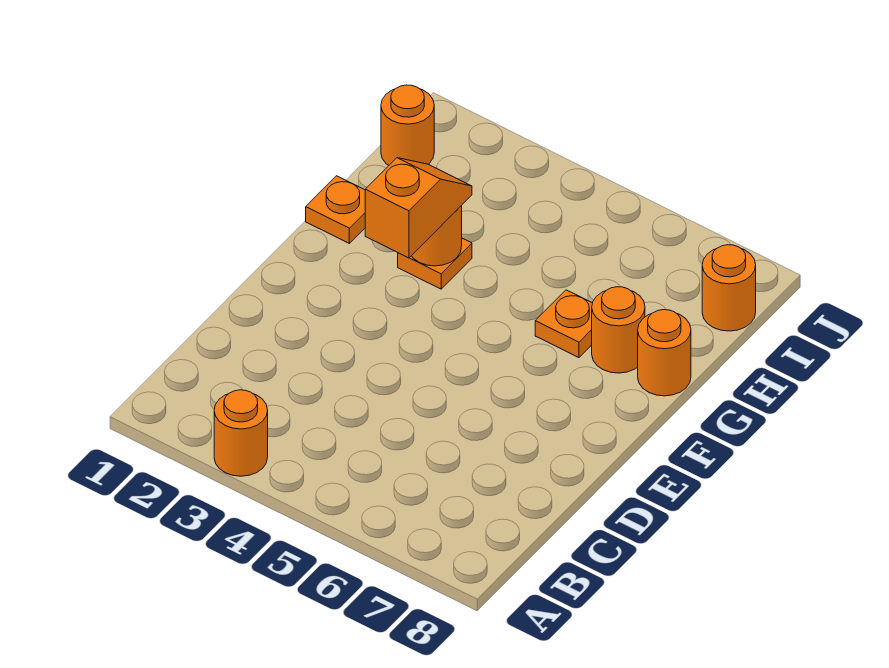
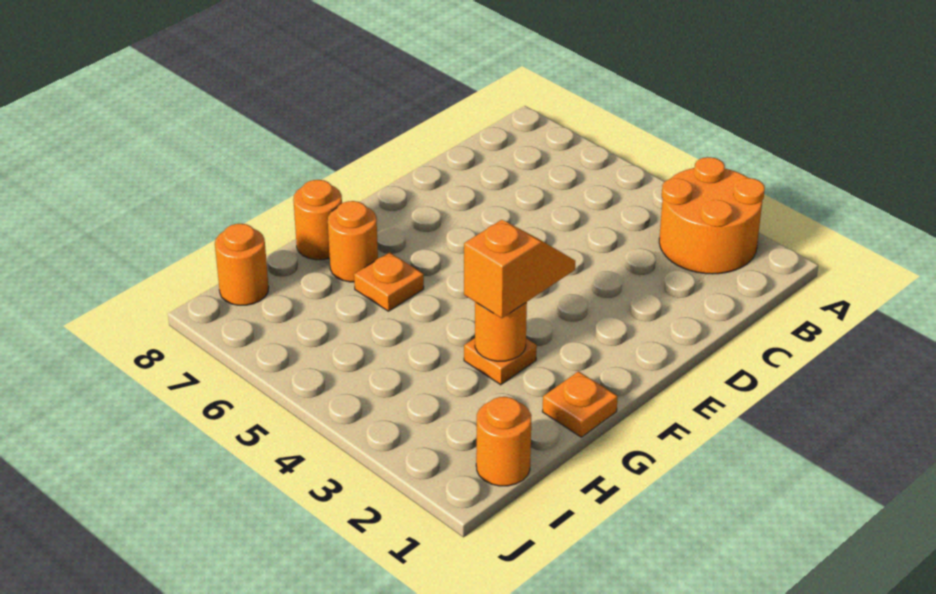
orange round brick A3 level 1 -> orange round brick A2:B3 level 1
orange slope F3:G3 level 3 top F -> orange slope F3:G3 level 3 top G

